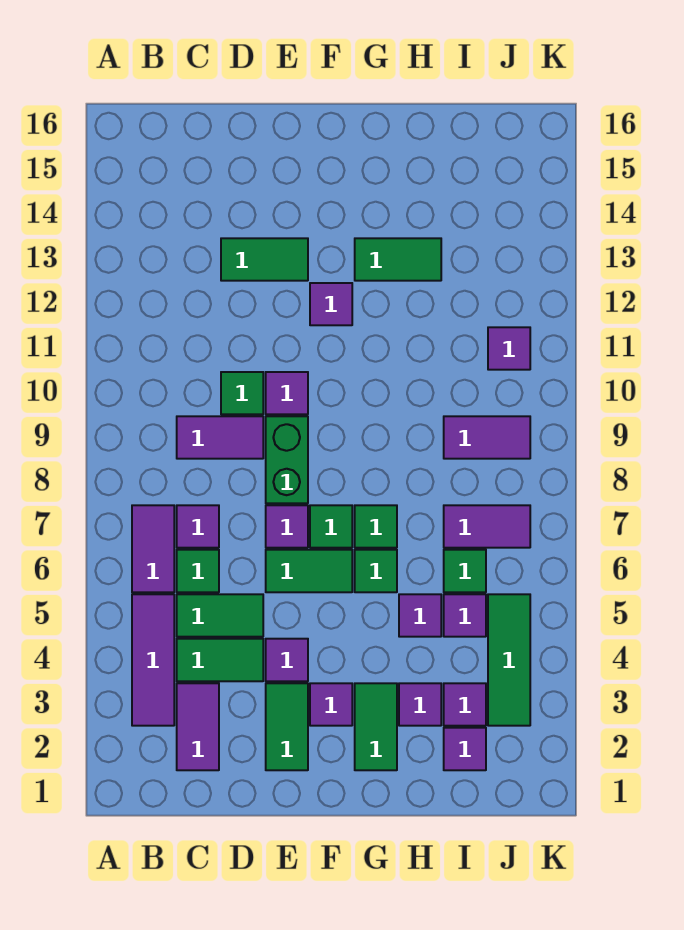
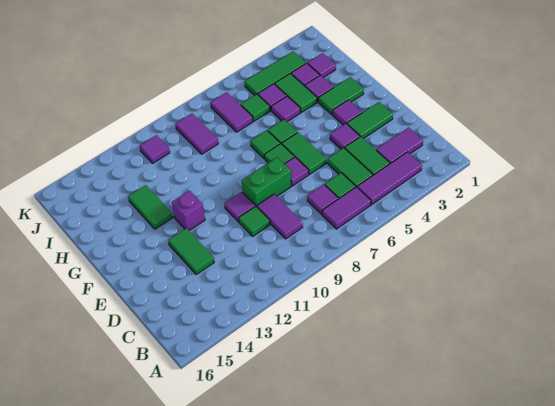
purple tile F12 level 1 -> purple brick F12 level 1
none -> green tile H4:I4 level 1

